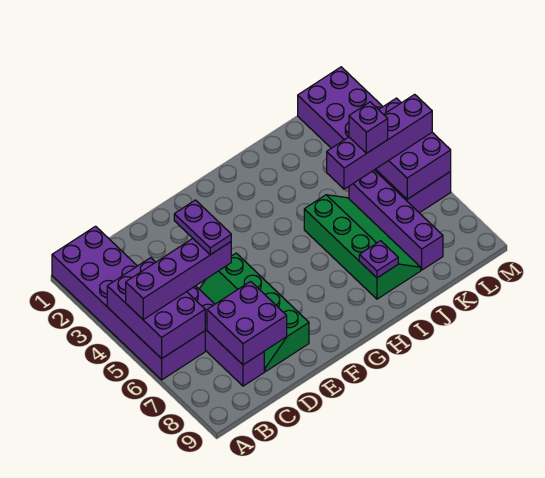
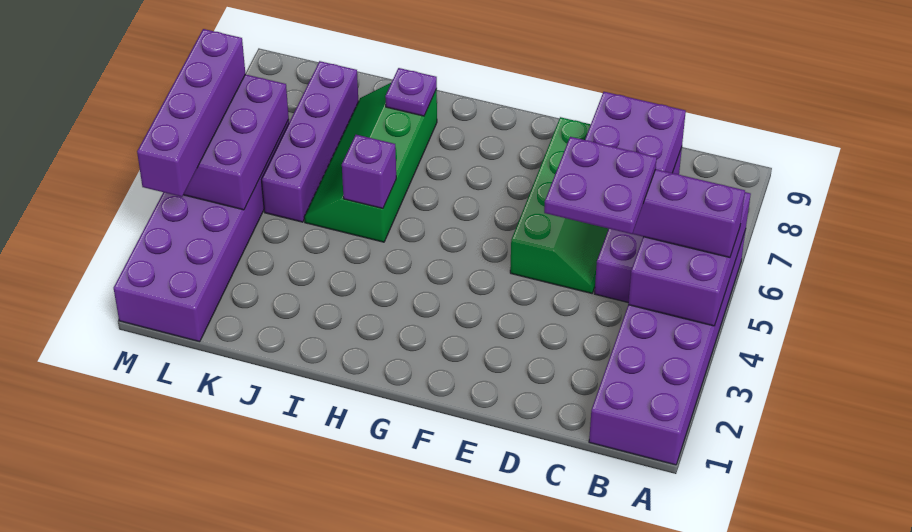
purple plate D4:D5 level 4 -> purple plate C4:D5 level 4
purple brick J5:M5 level 3 -> purple brick M3:M6 level 3
purple brick K5 level 4 -> purple brick I5 level 2

